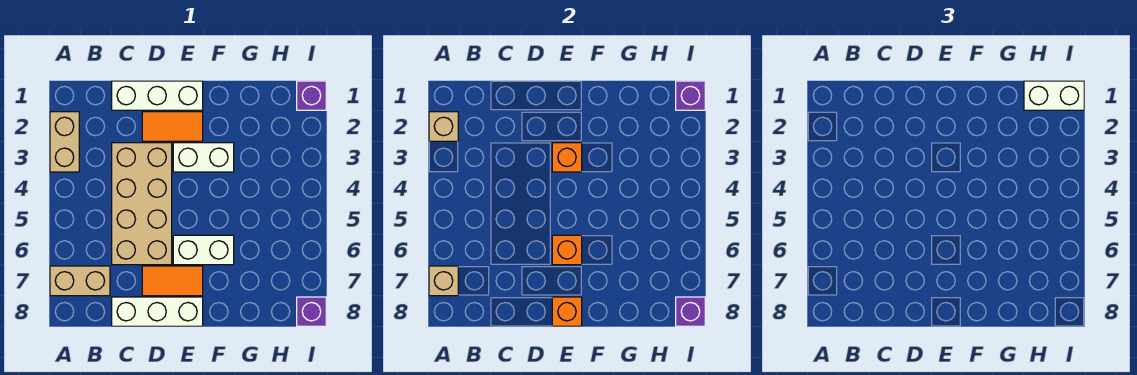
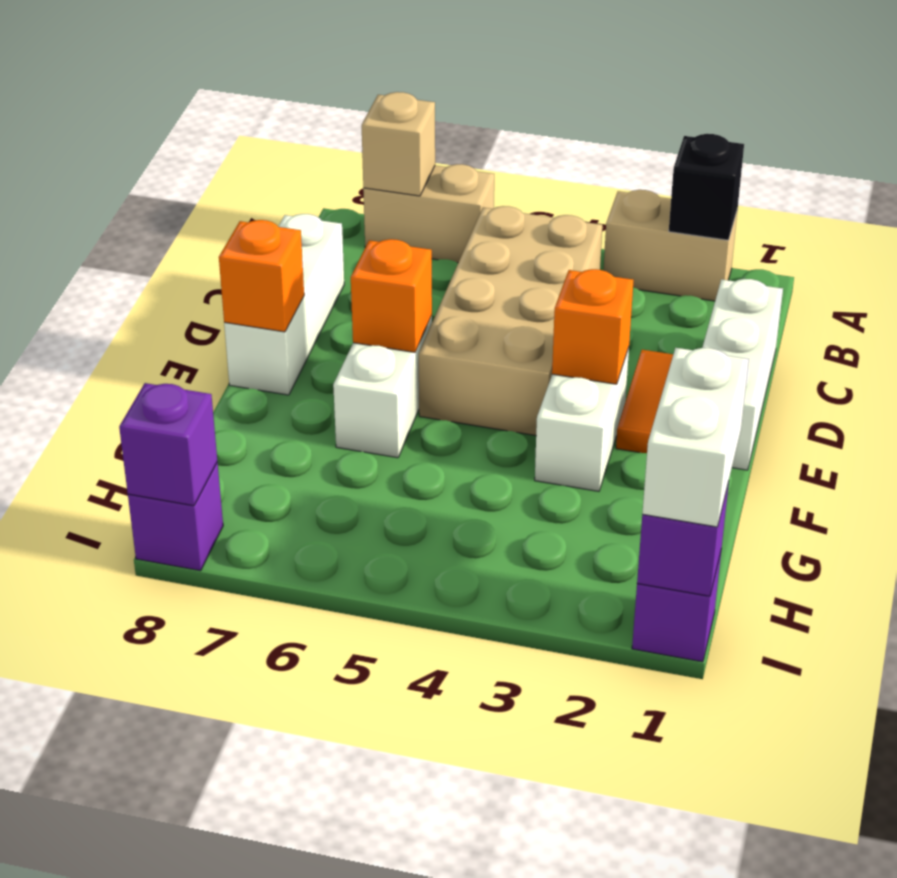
tan brick A2 level 2 -> black brick A2 level 2
tan brick A7:B7 level 1 -> tan brick A6:A7 level 1
tan brick C3:D6 level 1 -> tan brick B4:E5 level 1
orange tile D7:E7 level 1 -> none

